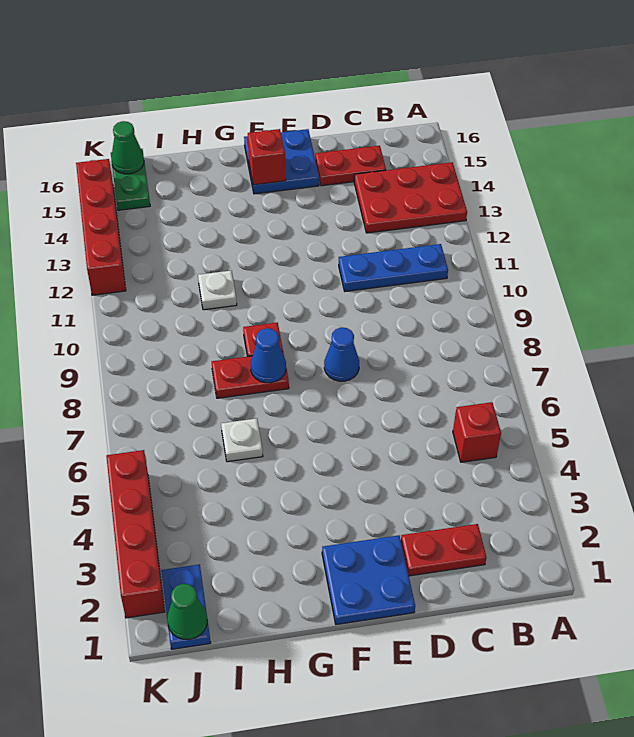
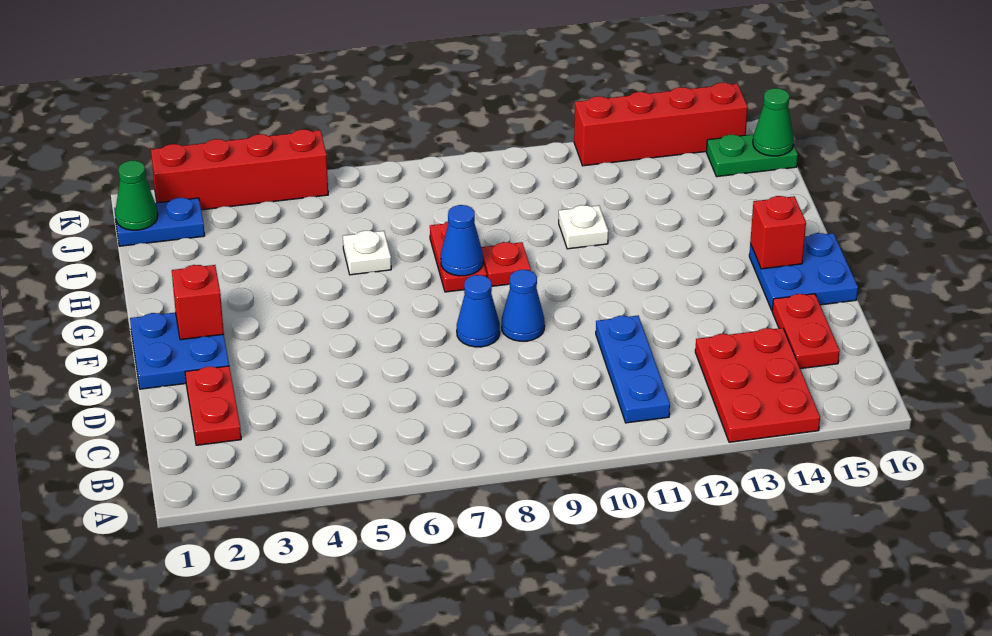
red brick B5 level 1 -> red brick F2 level 2
none -> blue cone E9 level 1

